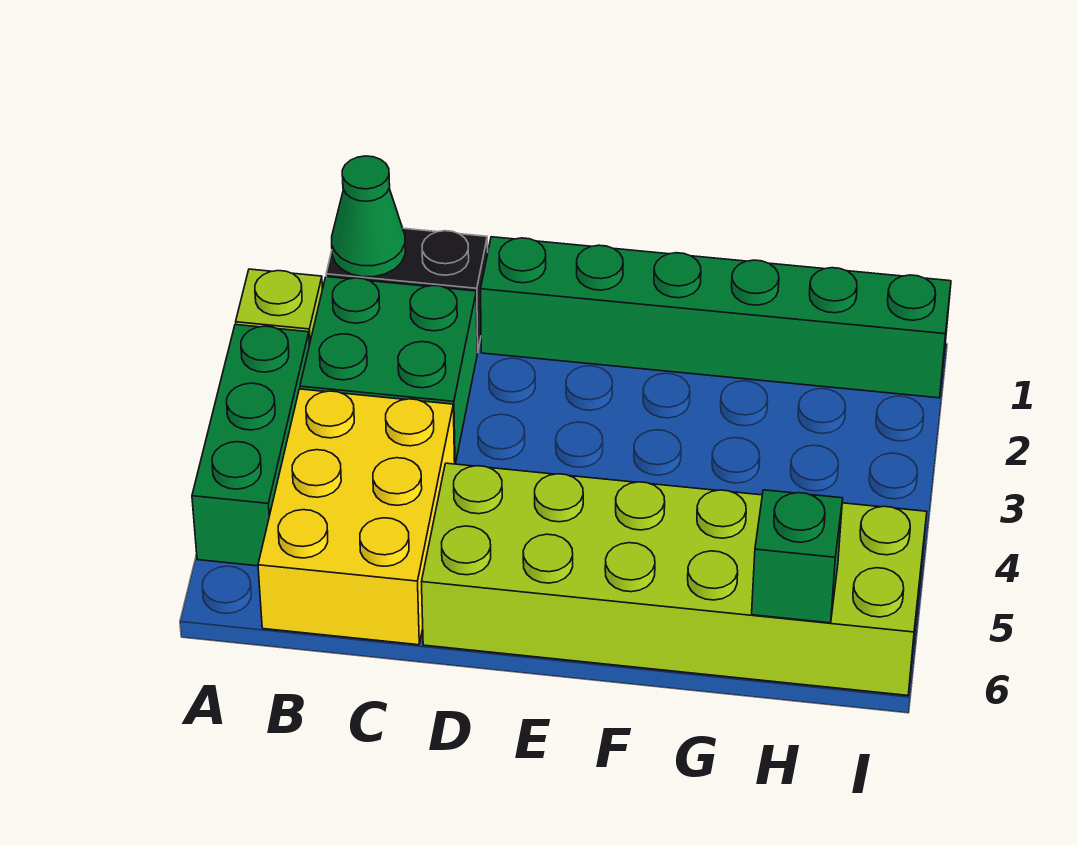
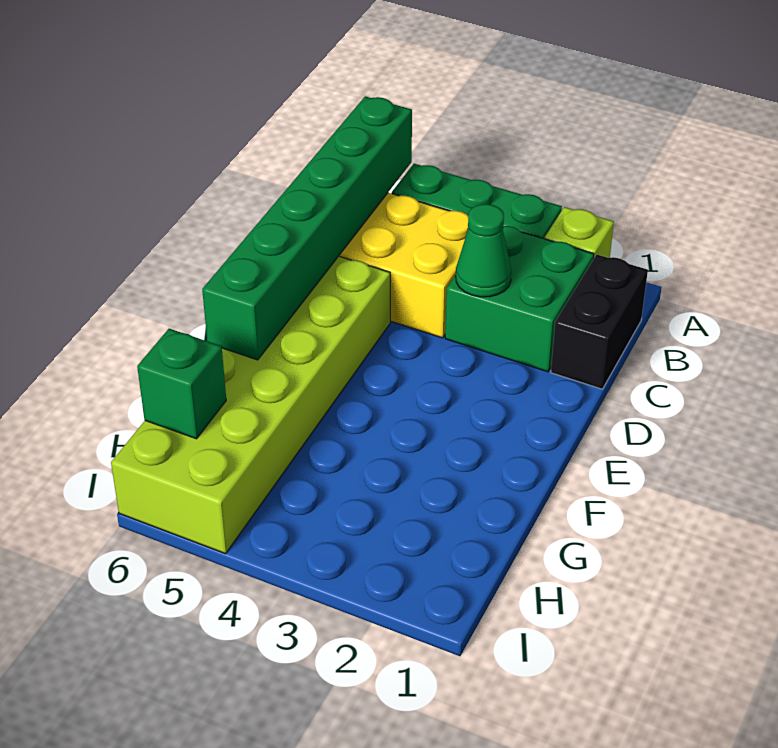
green cone B1 level 2 -> green cone C3 level 2
green brick D1:I1 level 1 -> green brick A6:F6 level 2

